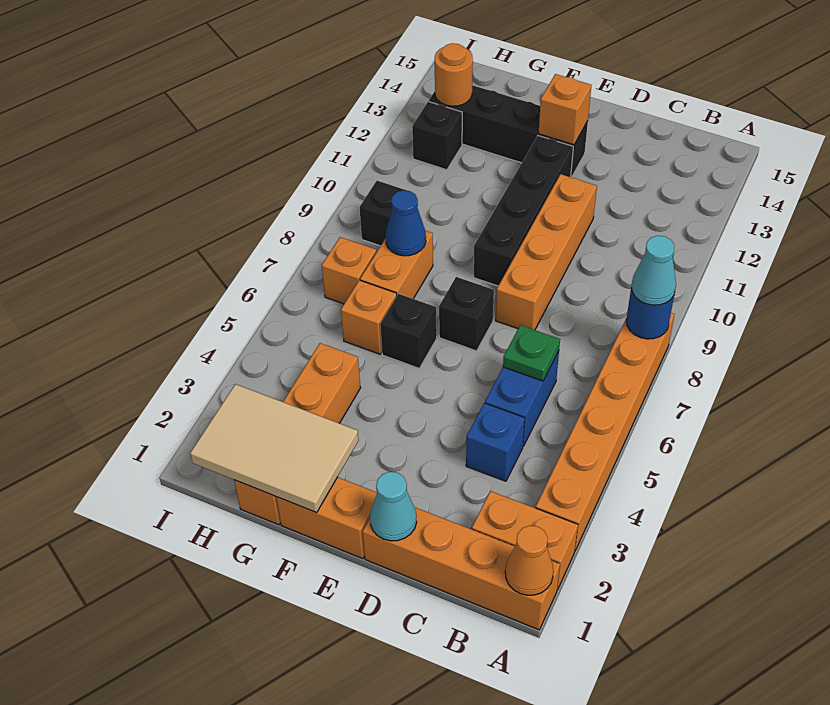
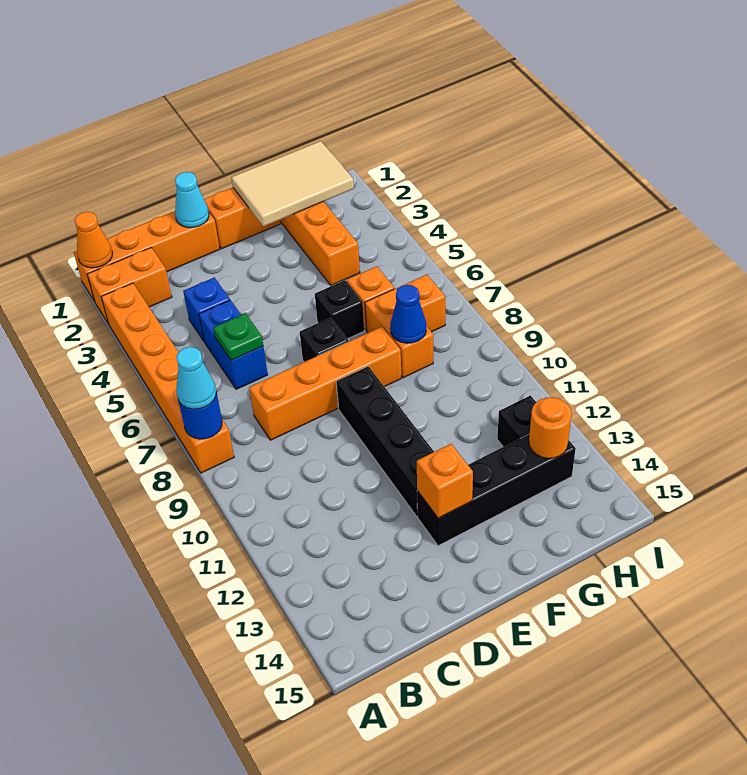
orange brick D8:D11 level 1 -> orange brick C8:F8 level 1
black brick H9 level 1 -> none

